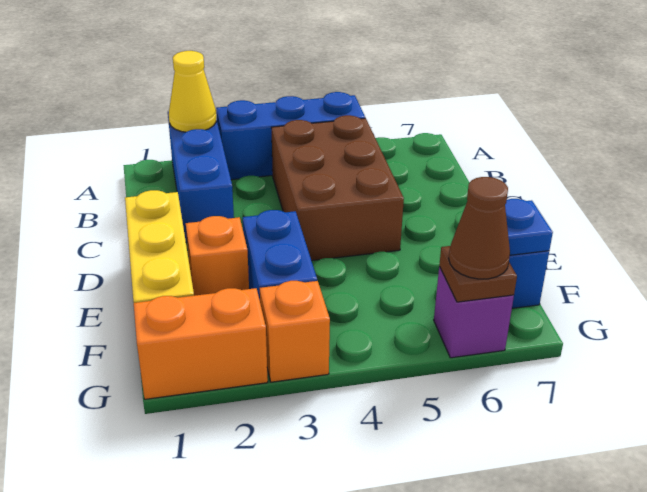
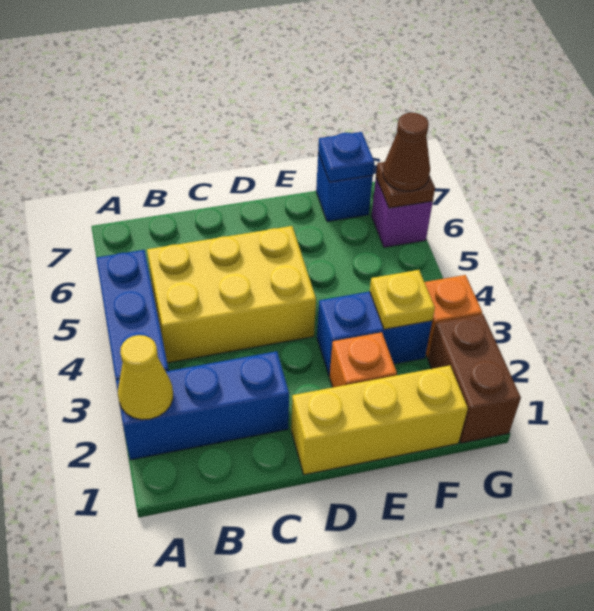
brown brick B4:D5 level 1 -> yellow brick B4:D5 level 1
none -> yellow plate F3 level 2
orange brick G1:G2 level 1 -> brown brick G1:G2 level 1

